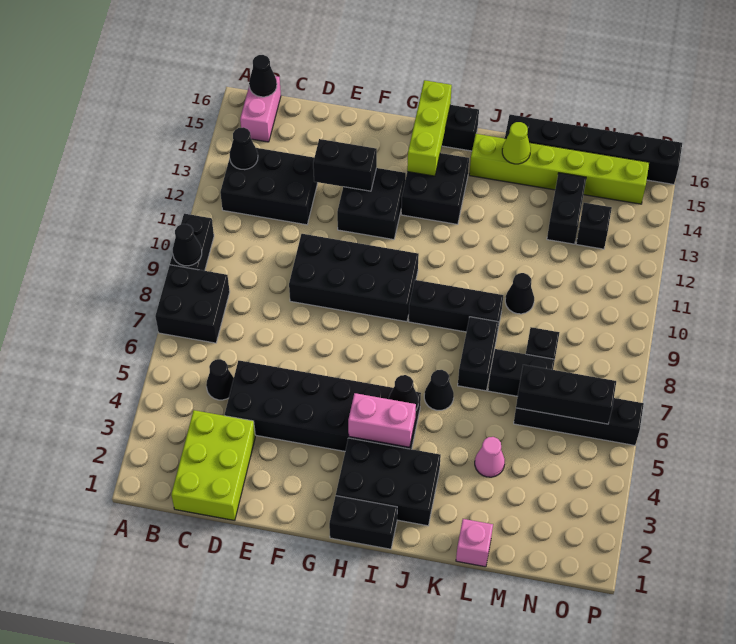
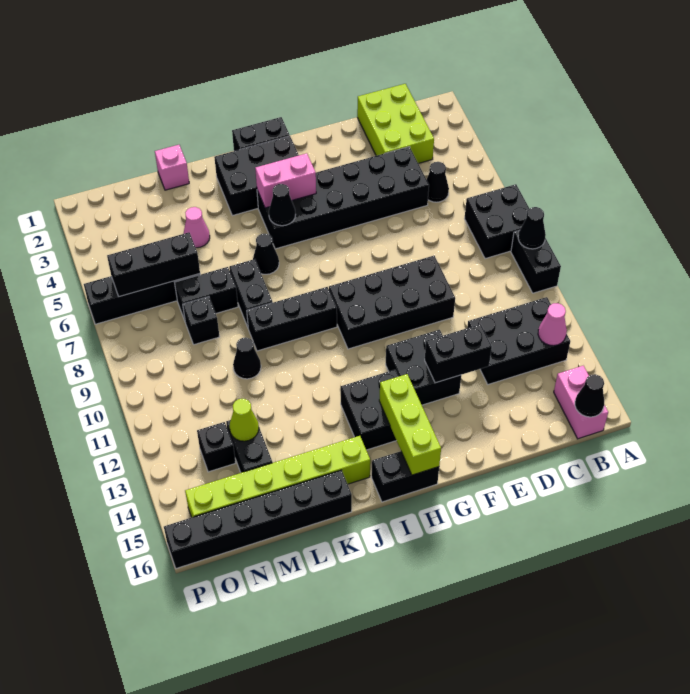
black cone B13 level 2 -> pink cone B13 level 2
lime cone K15 level 2 -> lime cone M13 level 2

